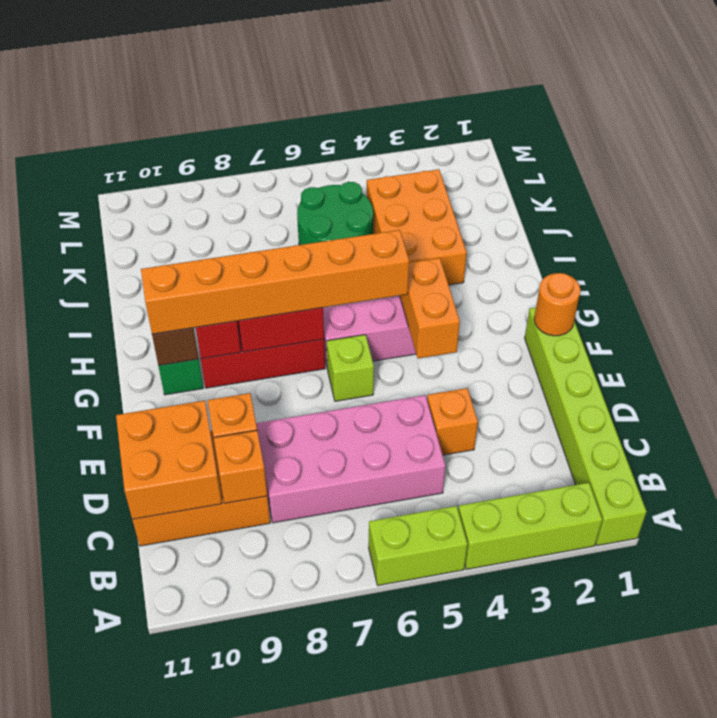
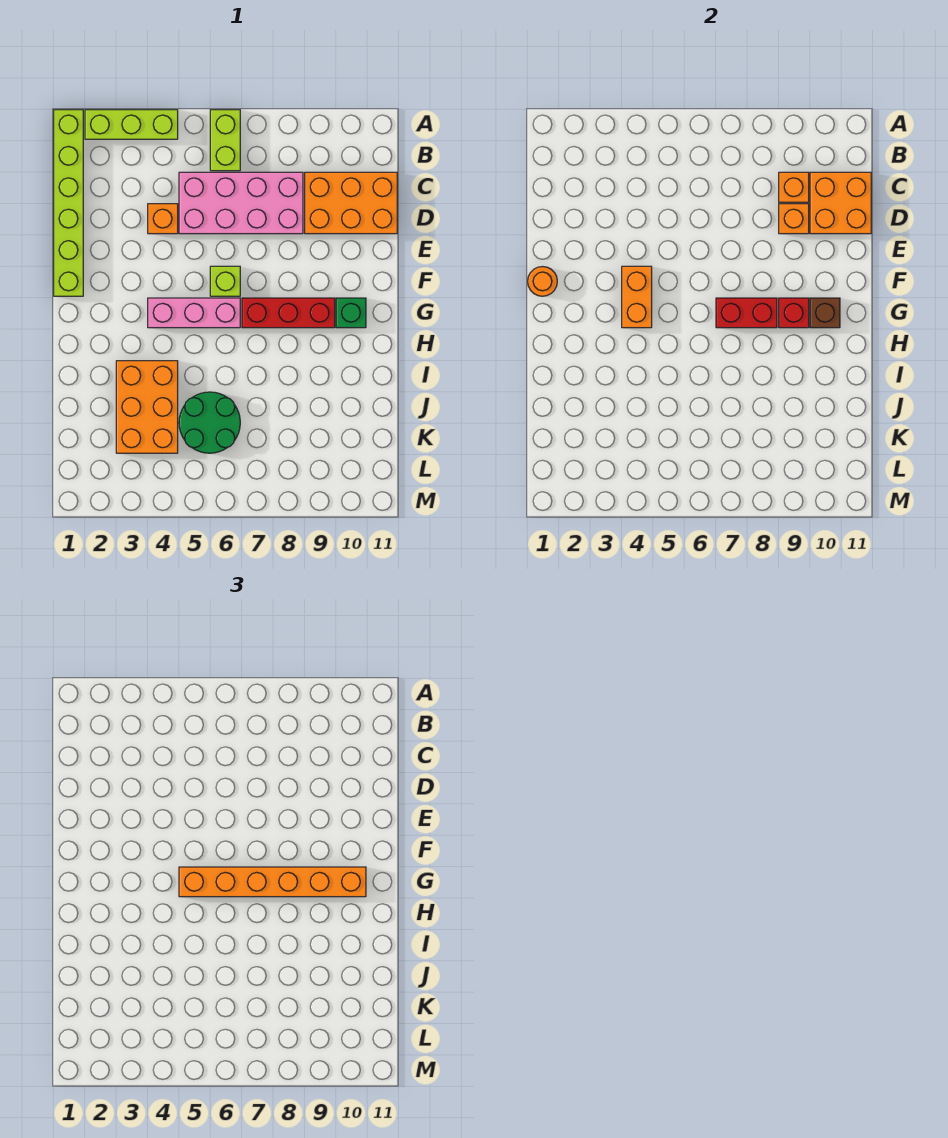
lime brick A5:A6 level 1 -> lime brick A6:B6 level 1

